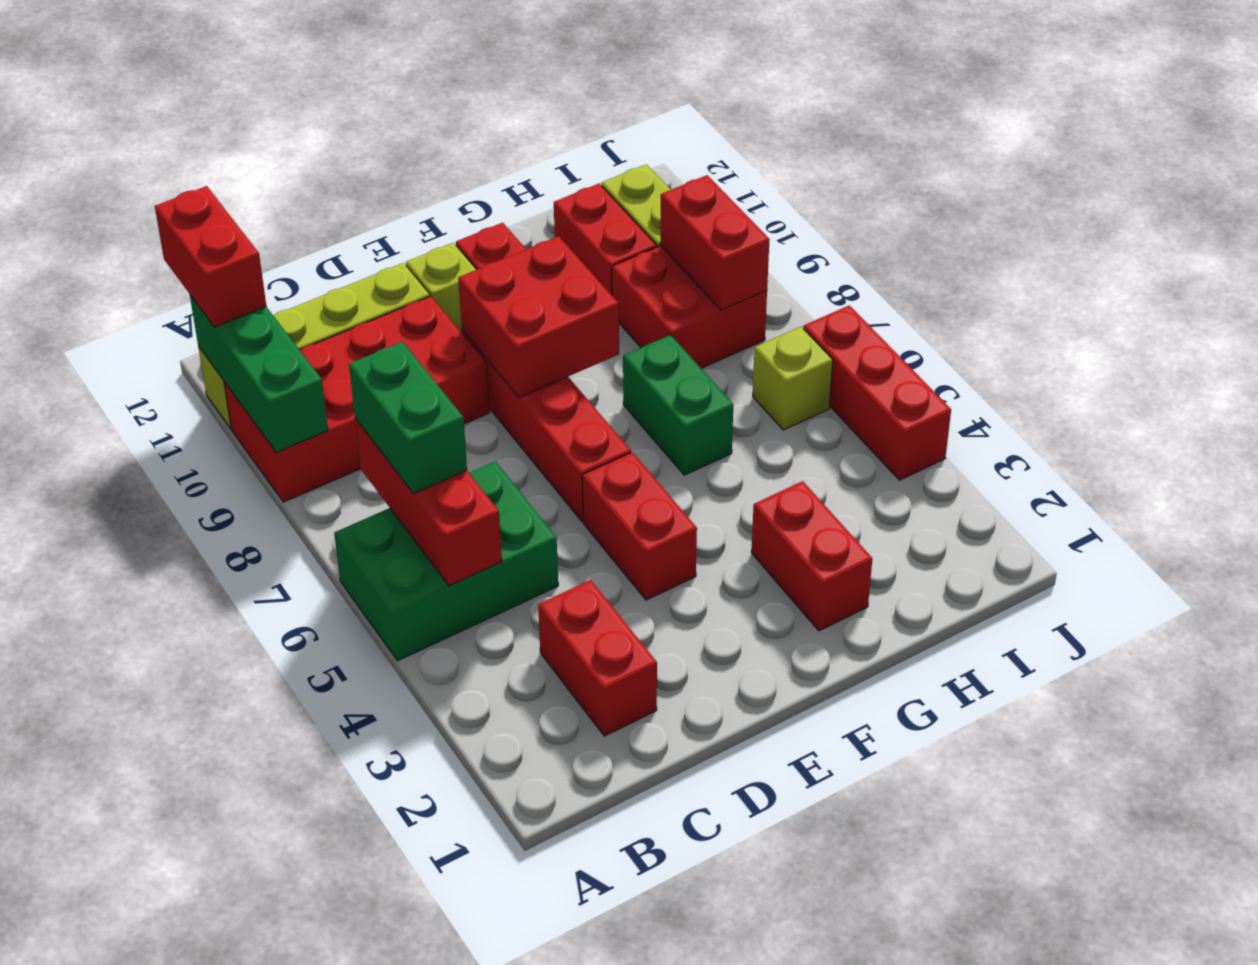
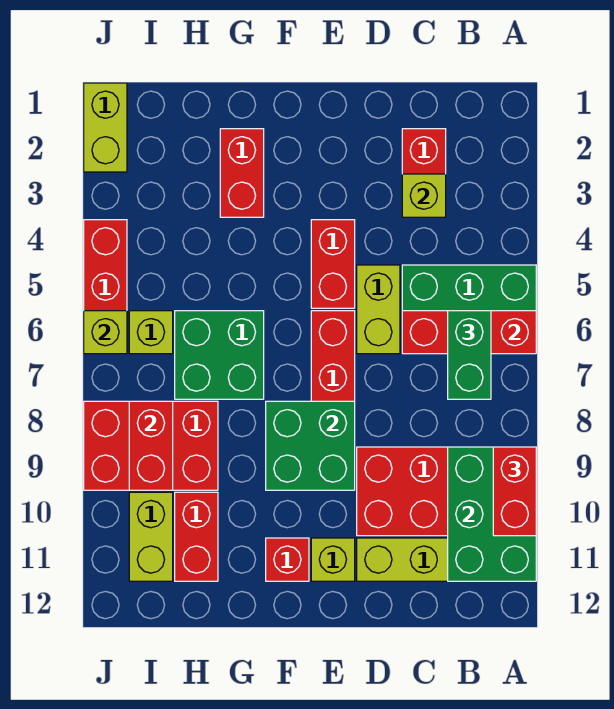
green brick A9:A11 level 2 -> green brick A9:B11 level 2
red brick A11:A12 level 3 -> red brick A9:A10 level 3
red brick B5:B7 level 2 -> red brick A6:C6 level 2
none -> lime brick C3 level 2
none -> lime brick D5:D6 level 1
red brick E8:F9 level 2 -> green brick E8:F9 level 2
green brick G6:G7 level 1 -> green brick G6:H7 level 1
red brick H8:I9 level 1 -> red brick H8:J9 level 1
none -> lime brick J1:J2 level 1
none -> lime brick J6 level 2

